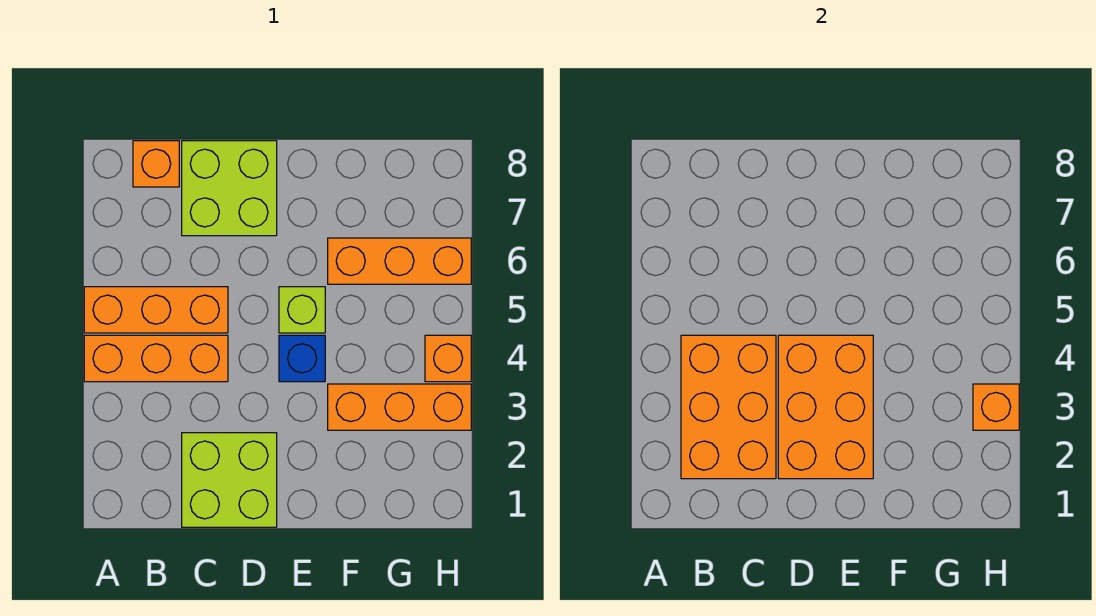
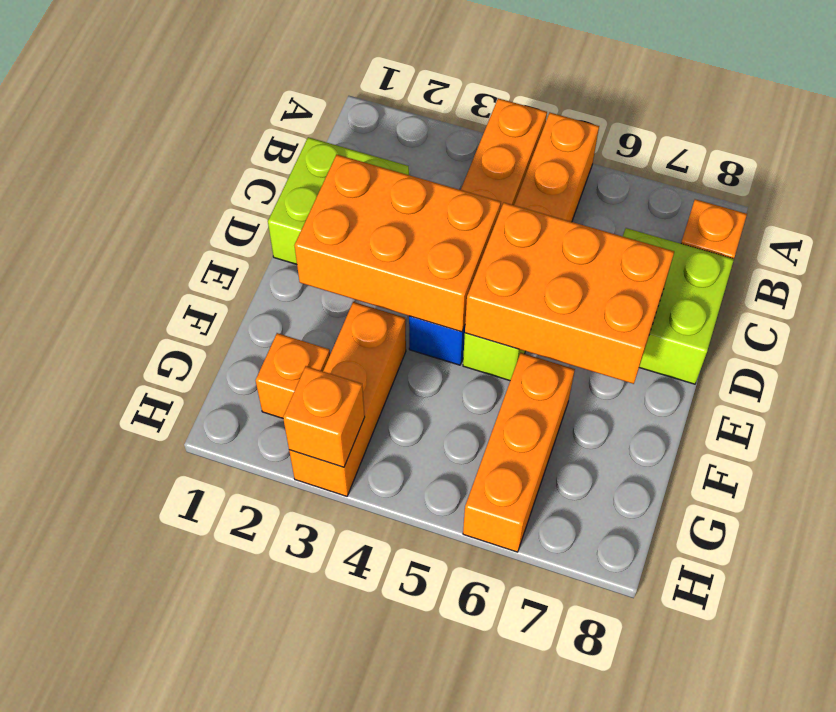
orange brick B2:C4 level 2 -> orange brick D5:E7 level 2
orange brick H4 level 1 -> orange brick G2 level 1

